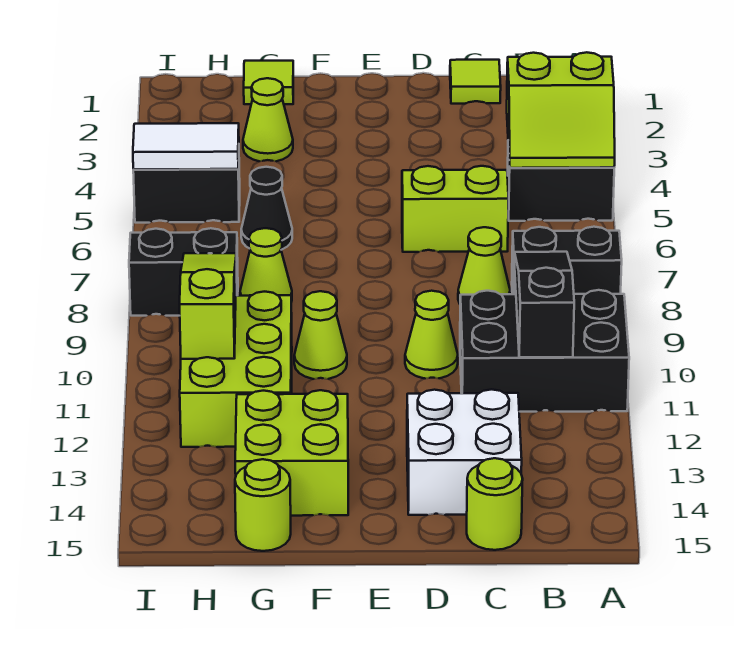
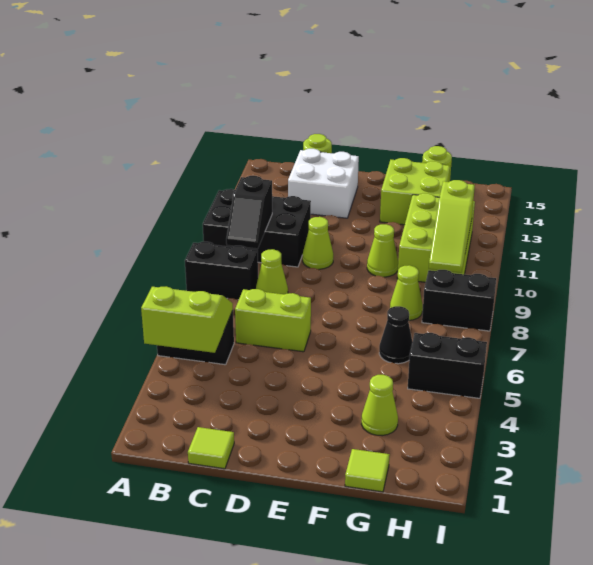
black slope B9:B11 level 2 top 11 -> black slope B9:B10 level 2 top 10
white tile H5:I5 level 2 -> none

